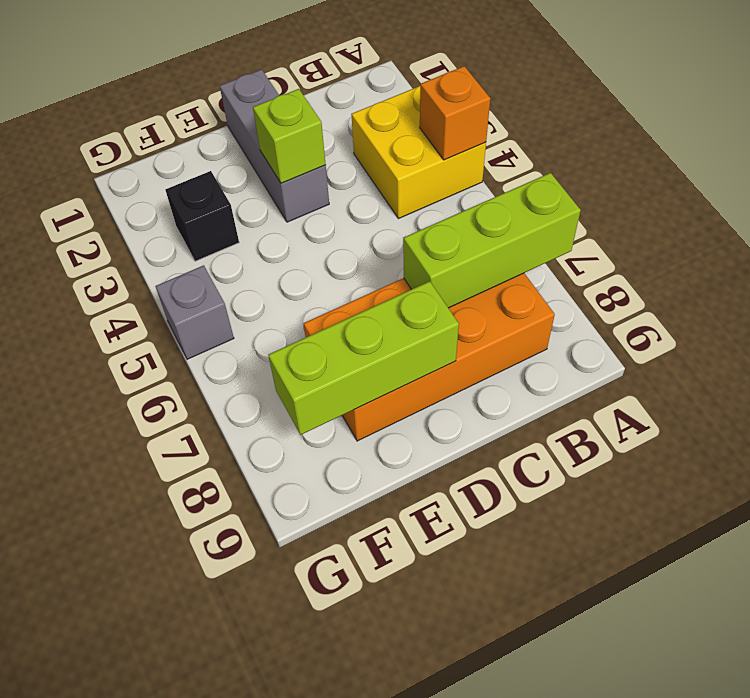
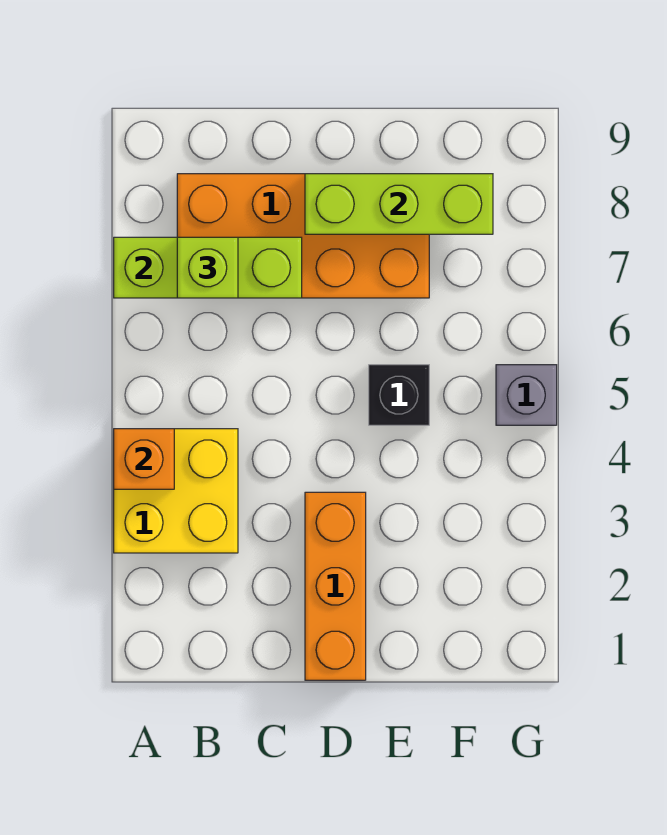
grey brick D1:D3 level 1 -> orange brick D1:D3 level 1
lime brick D3 level 2 -> lime brick B7 level 3
black brick F3 level 1 -> black brick E5 level 1

